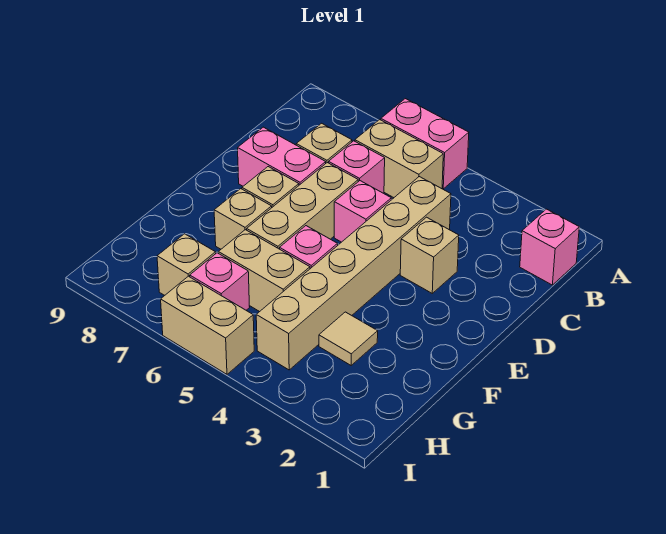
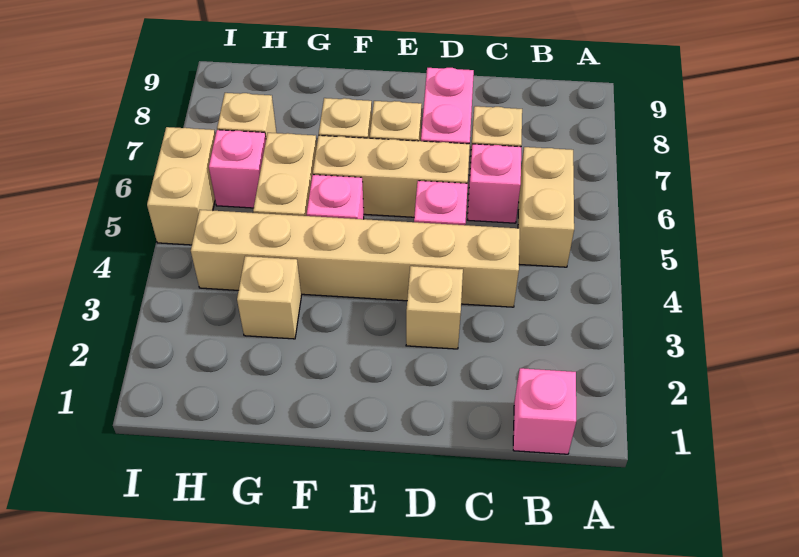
pink brick A5:A6 level 1 -> none
tan tile G3 level 1 -> tan brick G3 level 1

